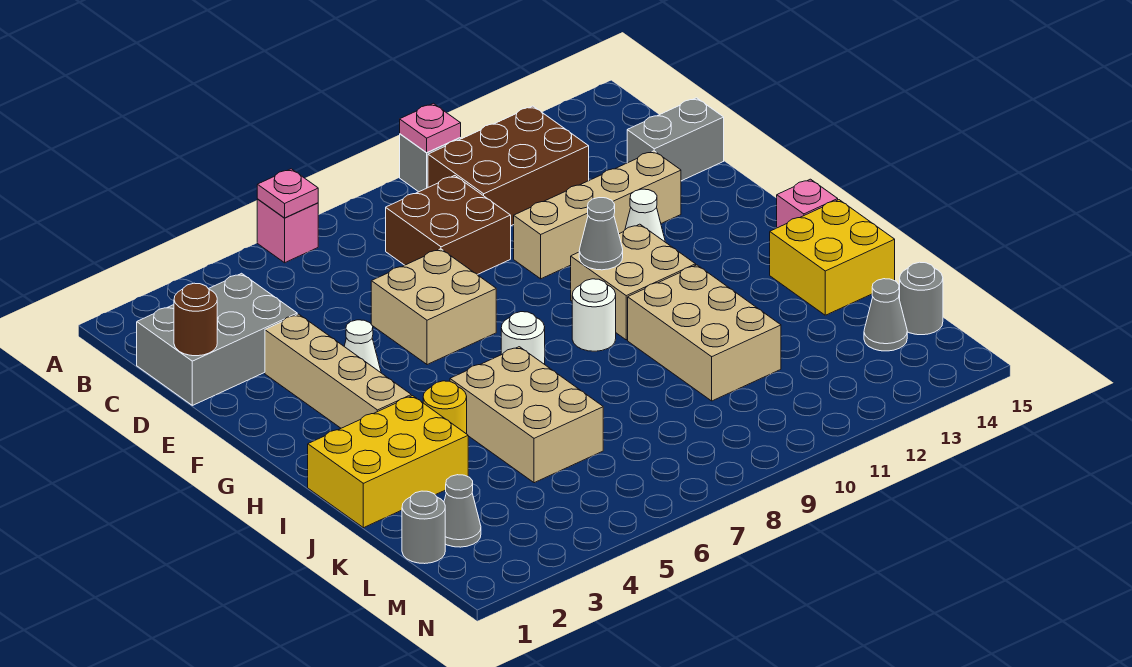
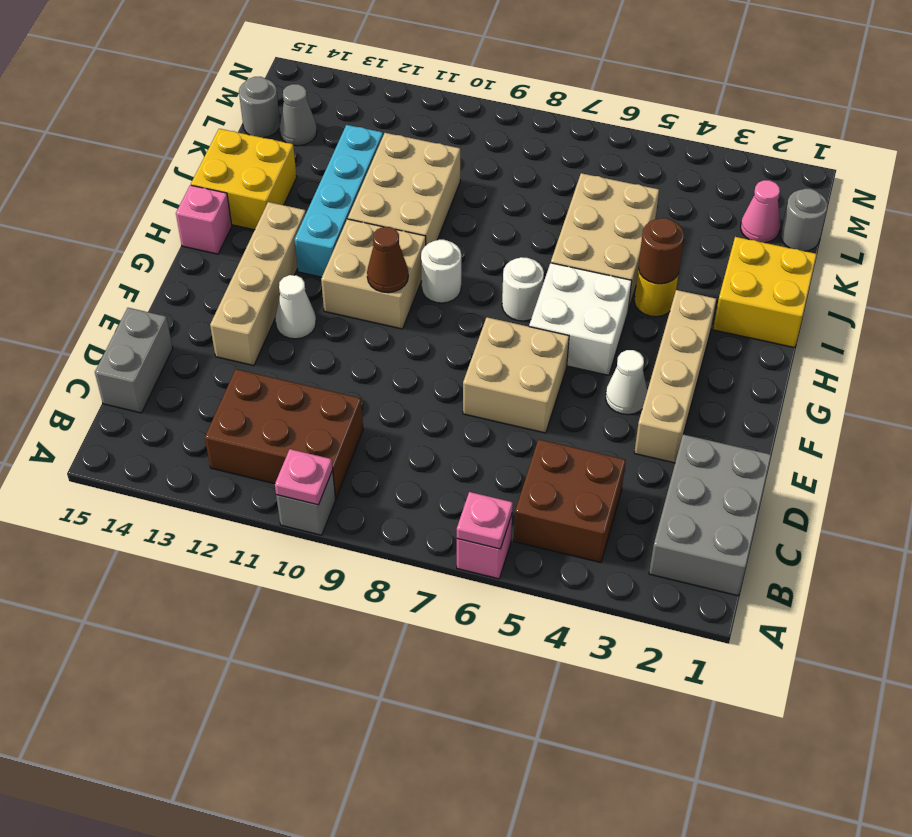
grey brick C1:D3 level 1 -> grey brick B1:D2 level 1
brown brick C8:D9 level 1 -> brown brick B4:C5 level 1
brown round brick D1 level 2 -> brown round brick I4 level 2
grey brick D14:D15 level 1 -> grey brick C15:D15 level 1
tan brick E10:E13 level 1 -> tan brick E13:H13 level 1
none -> white brick G5:H6 level 1
grey cone G10 level 2 -> brown cone G10 level 2
none -> cyan brick H12:K12 level 1
yellow brick I1:J3 level 1 -> yellow brick I1:J2 level 1
grey cone L2 level 1 -> pink cone L2 level 1

